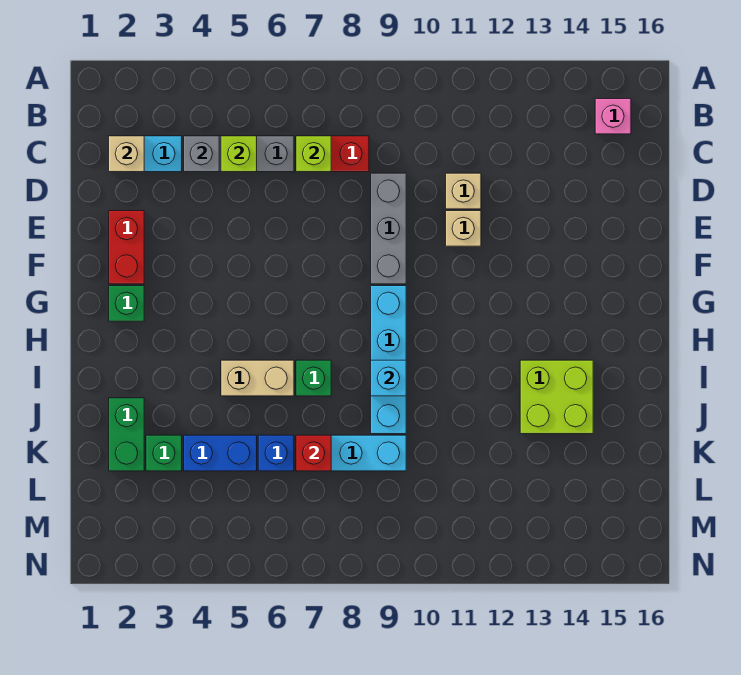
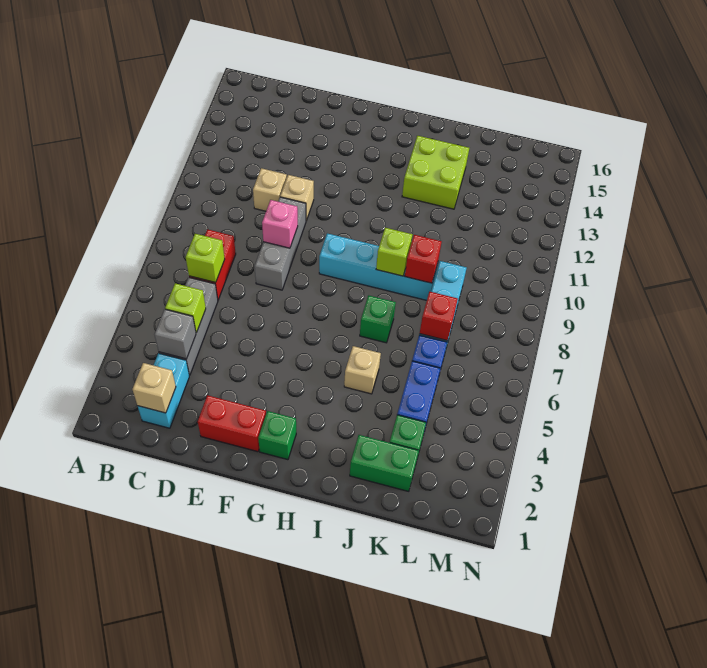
pink brick B15 level 1 -> pink brick E9 level 2
grey brick D9:F9 level 1 -> grey brick E8:E10 level 1
tan brick I5:I6 level 1 -> tan brick I5 level 1
cyan brick I9 level 2 -> lime brick I9 level 2
none -> red brick J9 level 2

